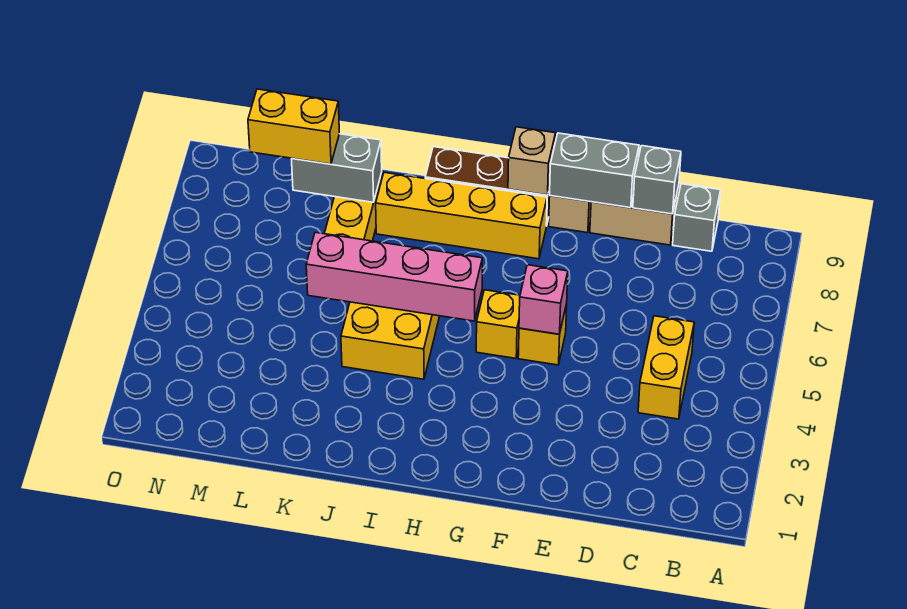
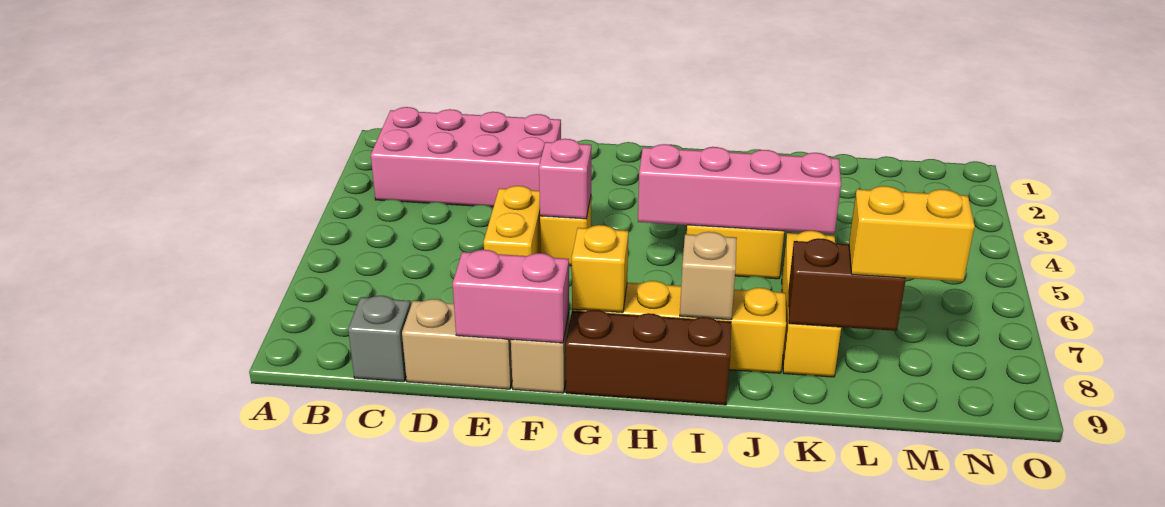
none -> pink brick B2:E3 level 1
yellow brick C4:C5 level 1 -> yellow brick E5:E6 level 1
grey brick D9 level 2 -> none
grey brick E9:F9 level 2 -> pink brick E9:F9 level 2
yellow brick G5 level 1 -> yellow brick G8 level 2
tan brick G9 level 2 -> tan brick I8 level 2
grey brick K8:L8 level 2 -> brown brick K8:L8 level 2

